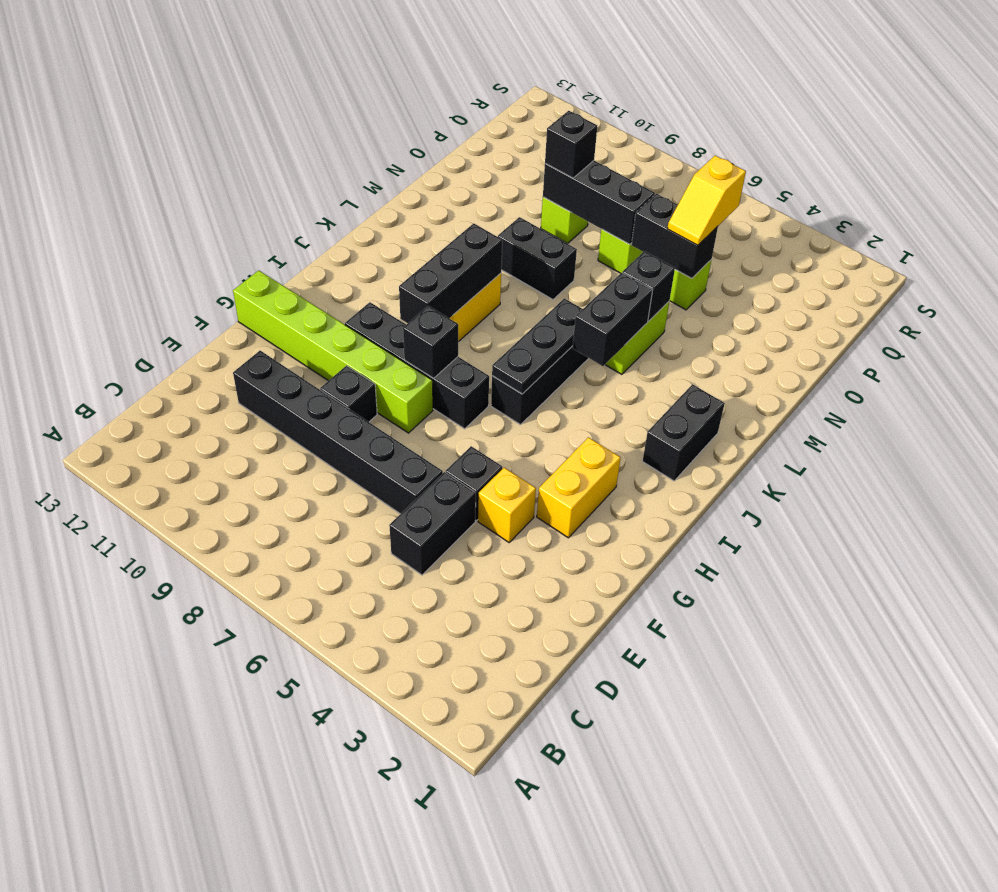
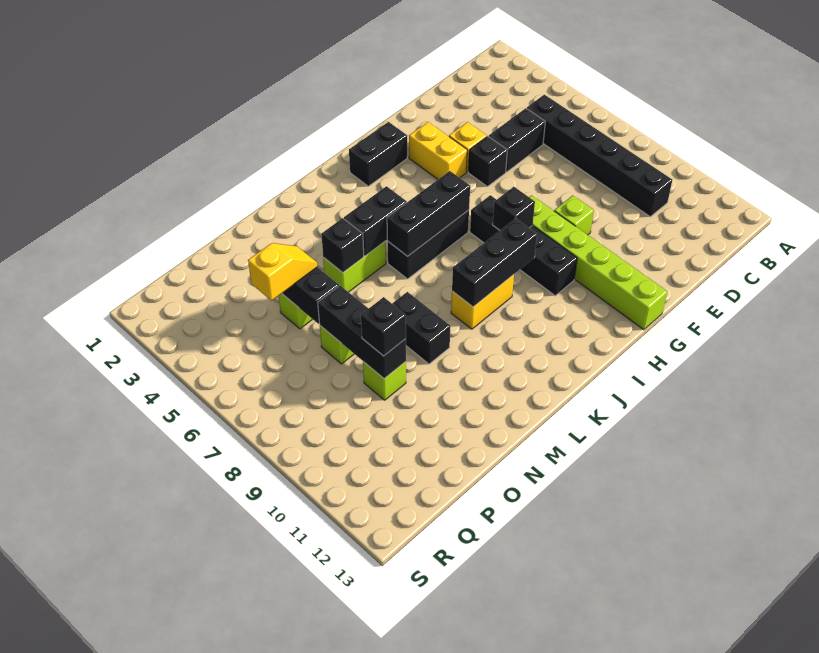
black brick E6:E11 level 1 -> black brick C5:C10 level 1
black brick F9 level 1 -> lime brick F9 level 1
yellow brick G3:H3 level 1 -> yellow brick G3:G4 level 1
black plate I6:K6 level 2 -> black brick I6:K6 level 2
black brick J2:K2 level 1 -> black brick H2:I2 level 1

